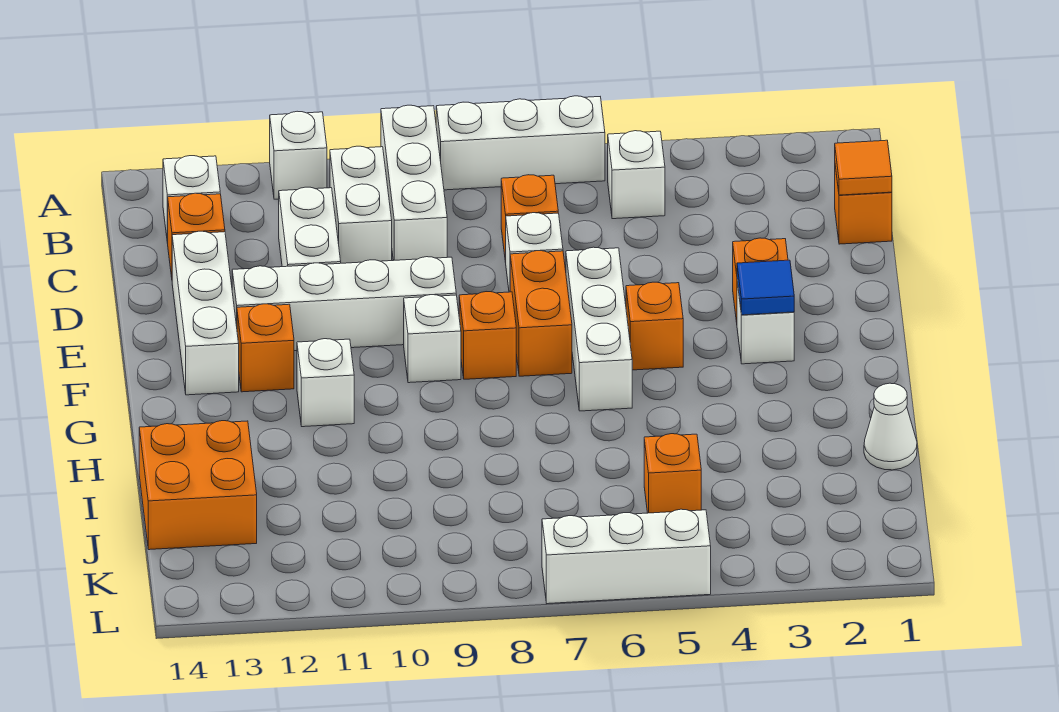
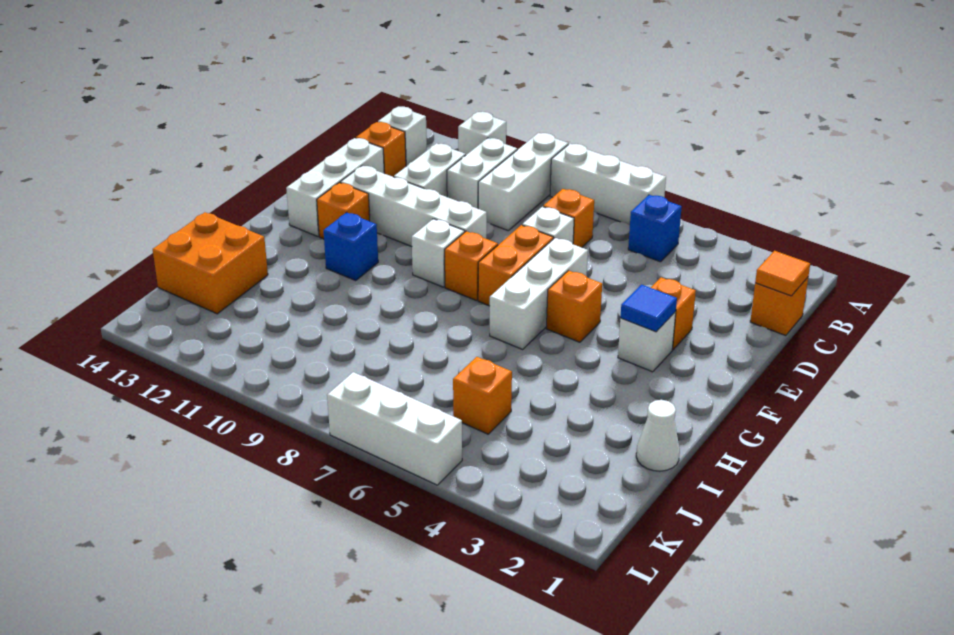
white brick B5 level 1 -> blue brick B5 level 1
white brick G11 level 1 -> blue brick G11 level 1

